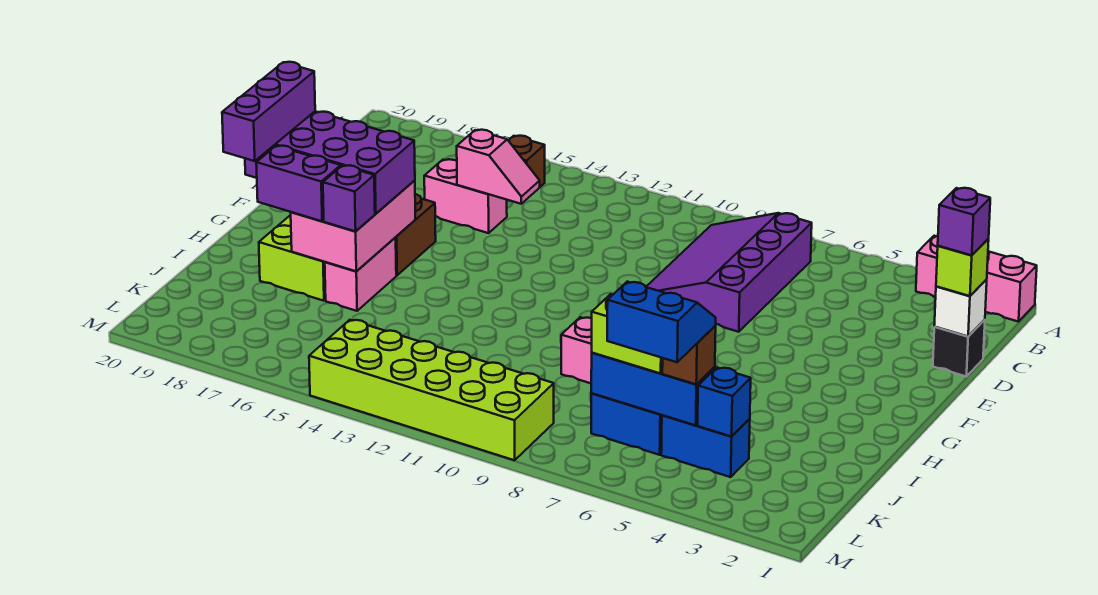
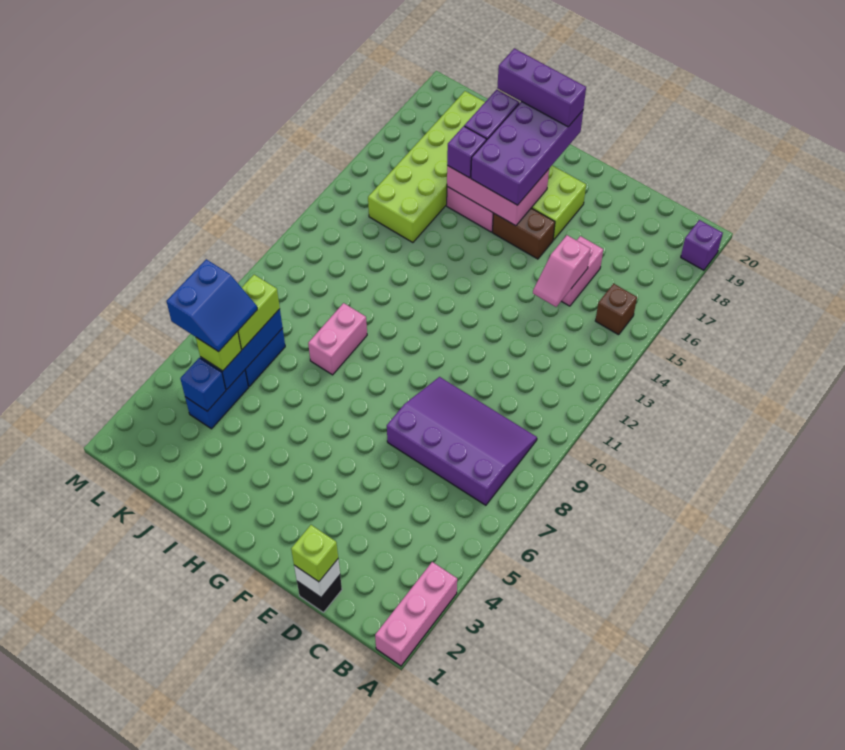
purple brick D1 level 4 -> purple brick A19 level 1
brown brick K5 level 3 -> lime brick K5 level 3
lime brick L9:M14 level 1 -> lime brick J14:K19 level 1

